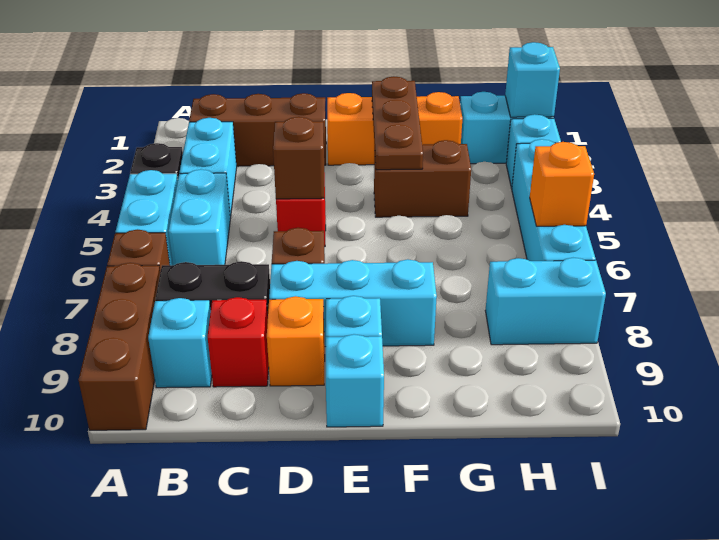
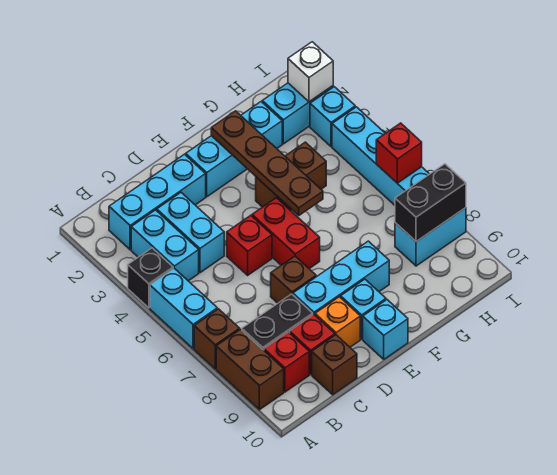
brown brick A8:A10 level 1 -> brown brick A8:A9 level 1
brown brick B2:D2 level 1 -> cyan brick B2:D2 level 1
cyan brick B5:B6 level 1 -> cyan brick C3:C4 level 1
cyan brick B9 level 1 -> red brick B9 level 1
brown brick D5 level 2 -> brown brick C10 level 1
orange brick E2:G2 level 1 -> cyan brick E2:G2 level 1
none -> red brick E5:E6 level 1
brown plate F2:F4 level 2 -> brown plate F2:F5 level 2
none -> black brick H8:I8 level 2
cyan brick I2 level 2 -> white brick I2 level 2
orange brick I6 level 2 -> red brick I6 level 2

